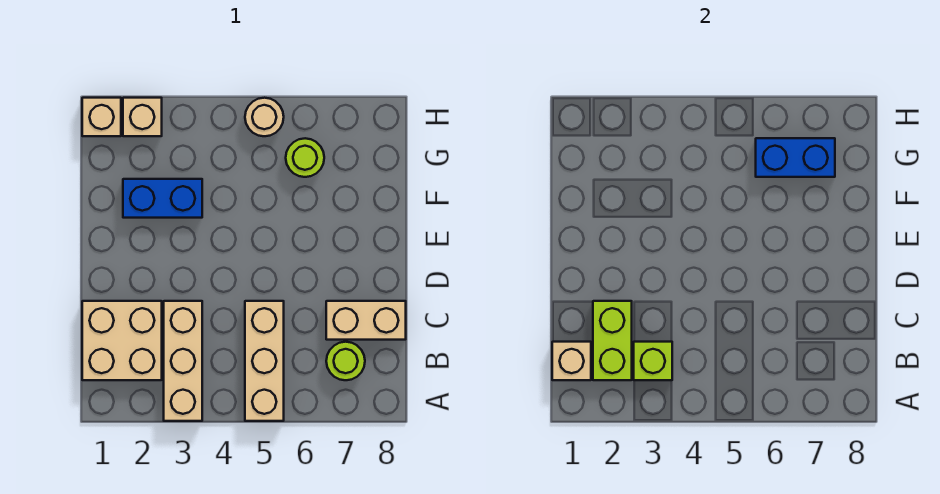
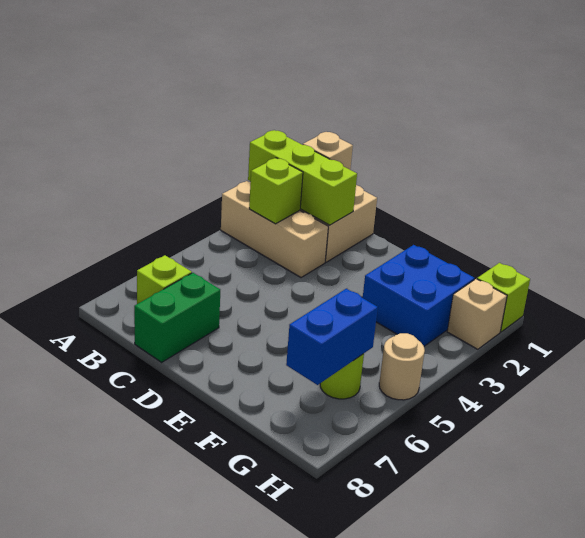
tan brick A5:C5 level 1 -> none
lime brick B2:C2 level 2 -> lime brick A2:C2 level 2
lime round brick B7 level 1 -> lime brick B7 level 1
tan brick C7:C8 level 1 -> green brick C7:C8 level 1
blue brick F2:F3 level 1 -> blue brick F2:G3 level 1
tan brick H1 level 1 -> lime brick H1 level 1

